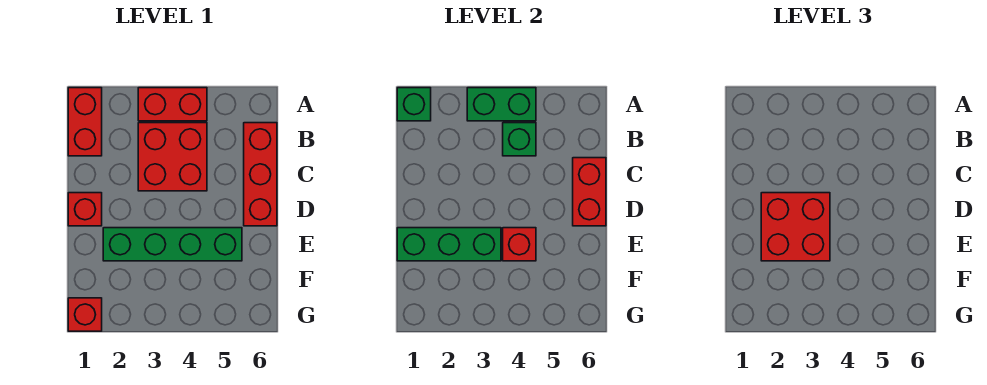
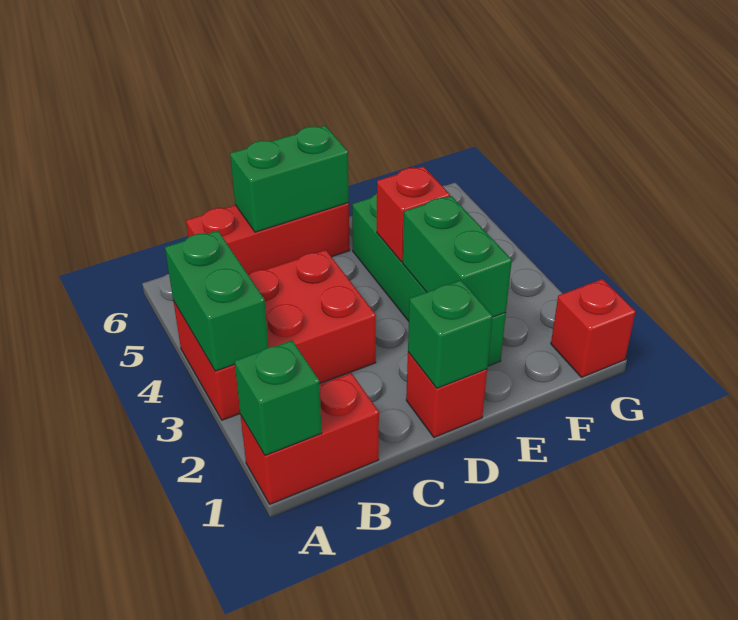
green brick B4 level 2 -> green brick D1 level 2
red brick C6:D6 level 2 -> green brick C6:D6 level 2
red brick D2:E3 level 3 -> none
green brick E1:E3 level 2 -> green brick E2:E3 level 2

